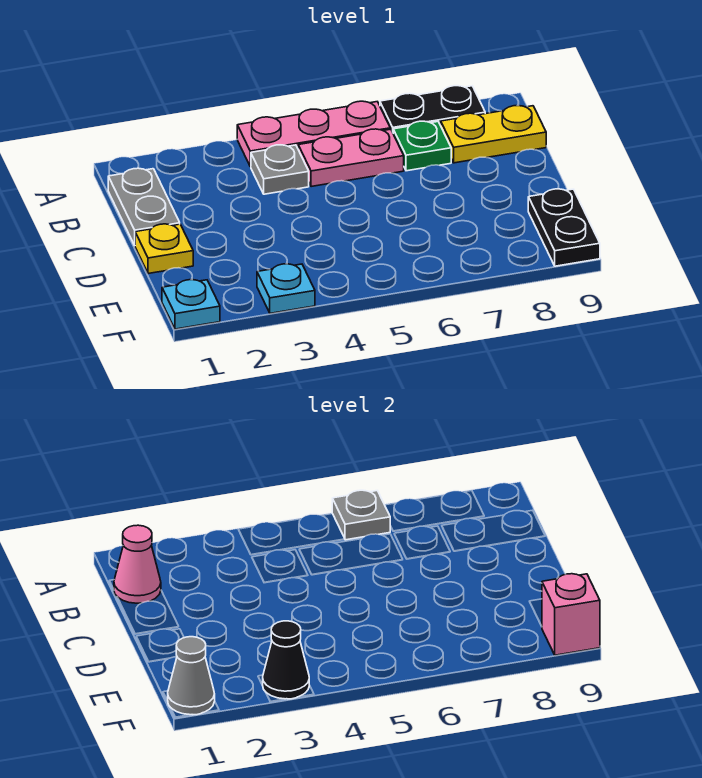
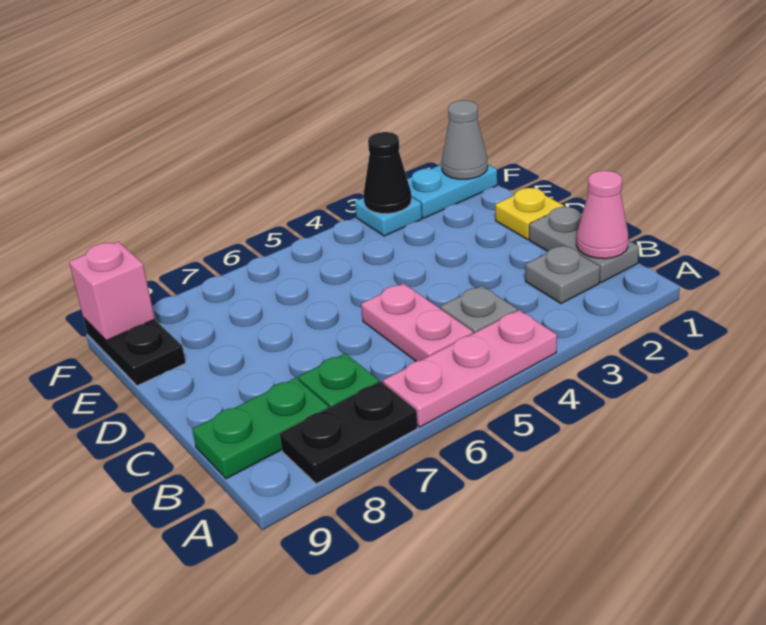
grey plate A6 level 2 -> grey plate B2 level 1
pink plate B5:B6 level 1 -> pink plate B5:C5 level 1
yellow plate B8:B9 level 1 -> green plate B8:B9 level 1
cyan plate F1 level 1 -> cyan plate F1:F2 level 1

